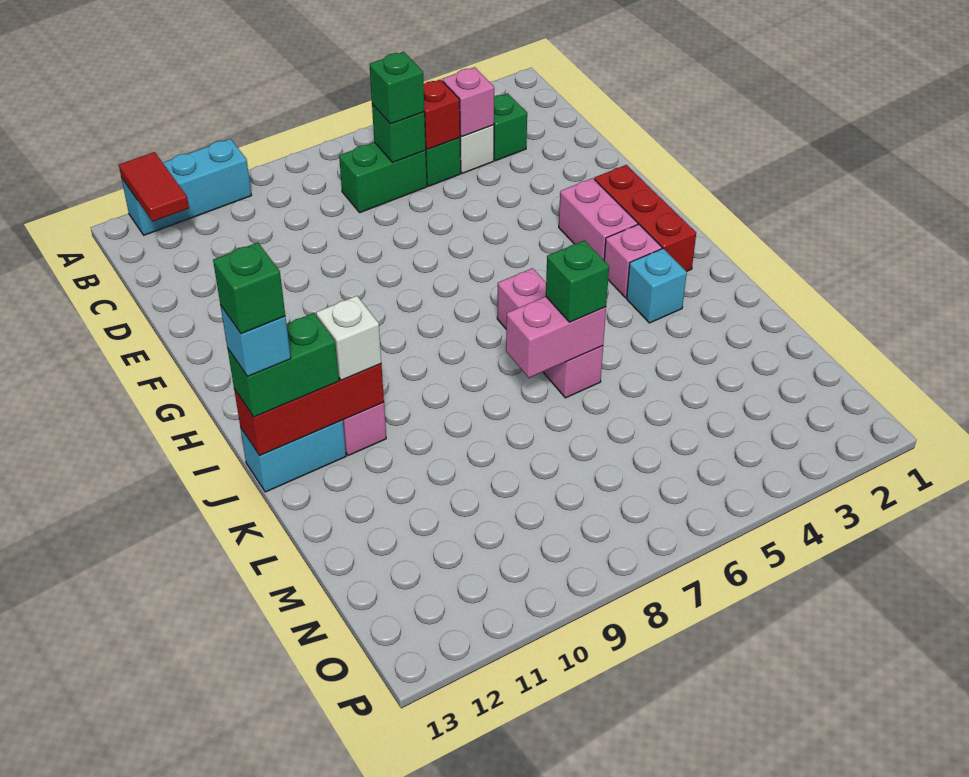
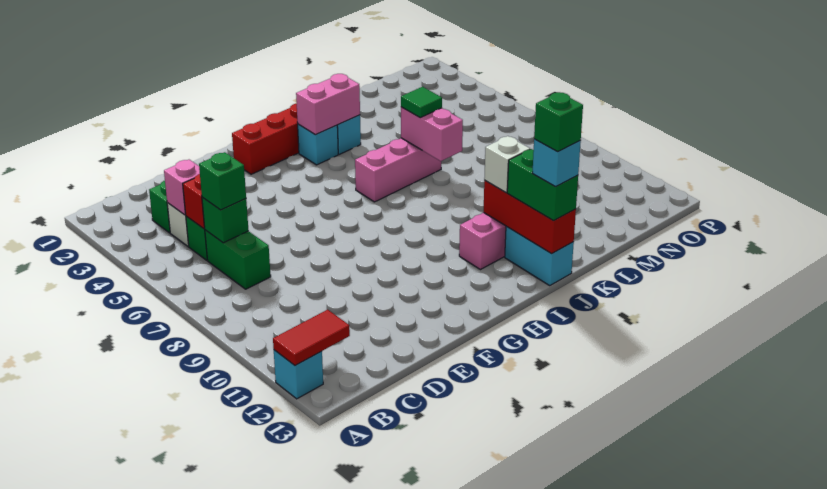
cyan brick A10:A12 level 1 -> cyan brick A12 level 1
pink brick G3:H3 level 1 -> pink brick I3:J3 level 2
pink brick I3 level 1 -> cyan brick I3 level 1
green brick K6 level 3 -> green tile K6 level 3

